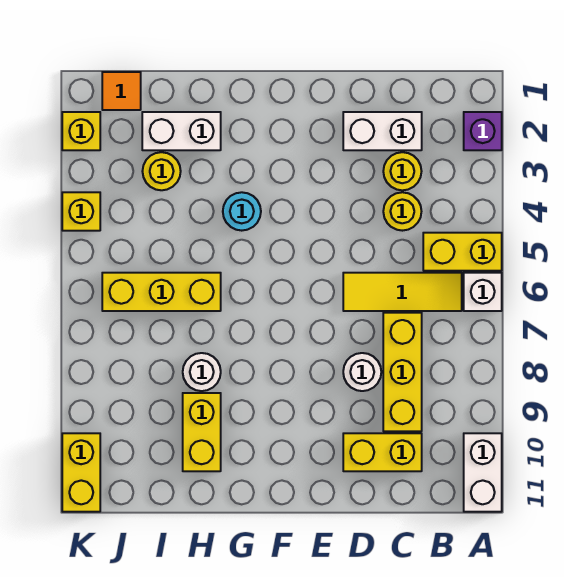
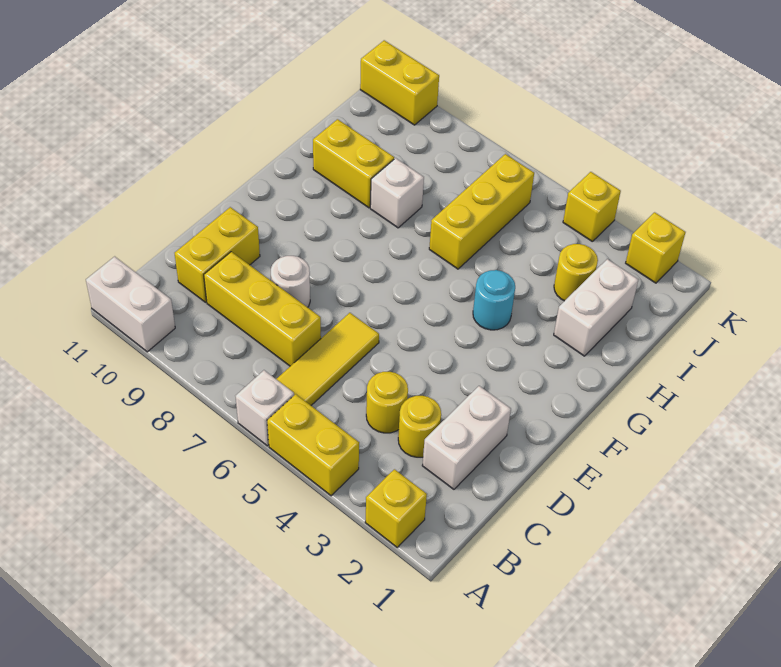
purple brick A2 level 1 -> yellow brick A2 level 1
yellow brick A5:B5 level 1 -> yellow brick A4:A5 level 1
white round brick H8 level 1 -> white brick H8 level 1
orange tile J1 level 1 -> none

